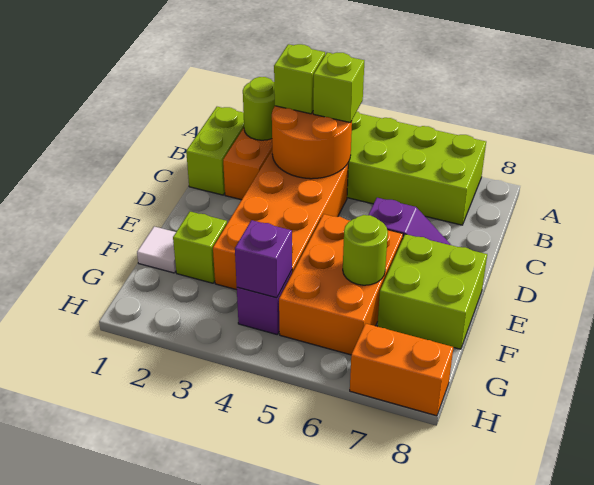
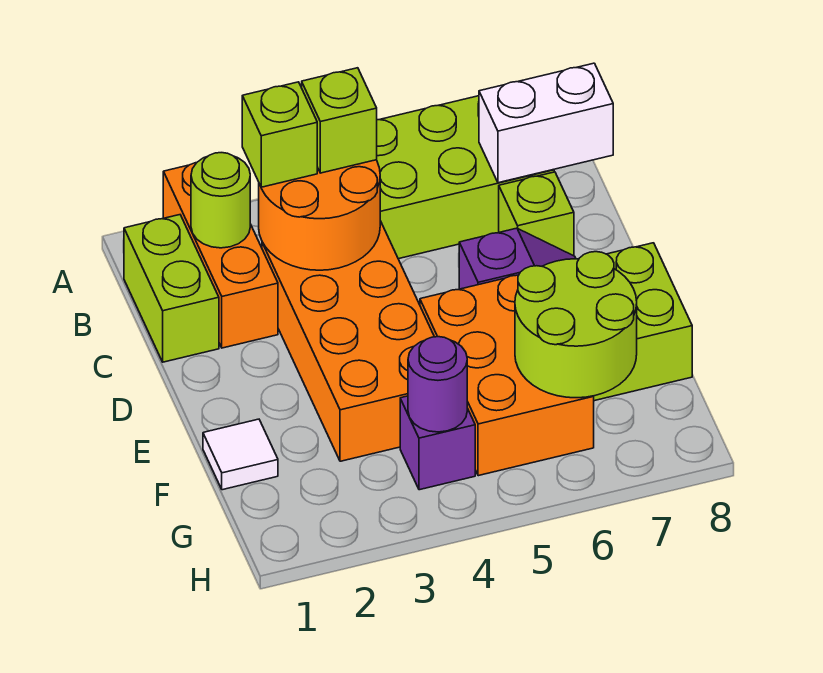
none -> white brick B7:B8 level 2
lime brick F2 level 1 -> lime brick C7 level 1
lime round brick F6 level 2 -> lime round brick F6:G7 level 2
purple brick G4 level 2 -> purple round brick G4 level 2
orange brick H7:H8 level 1 -> none

